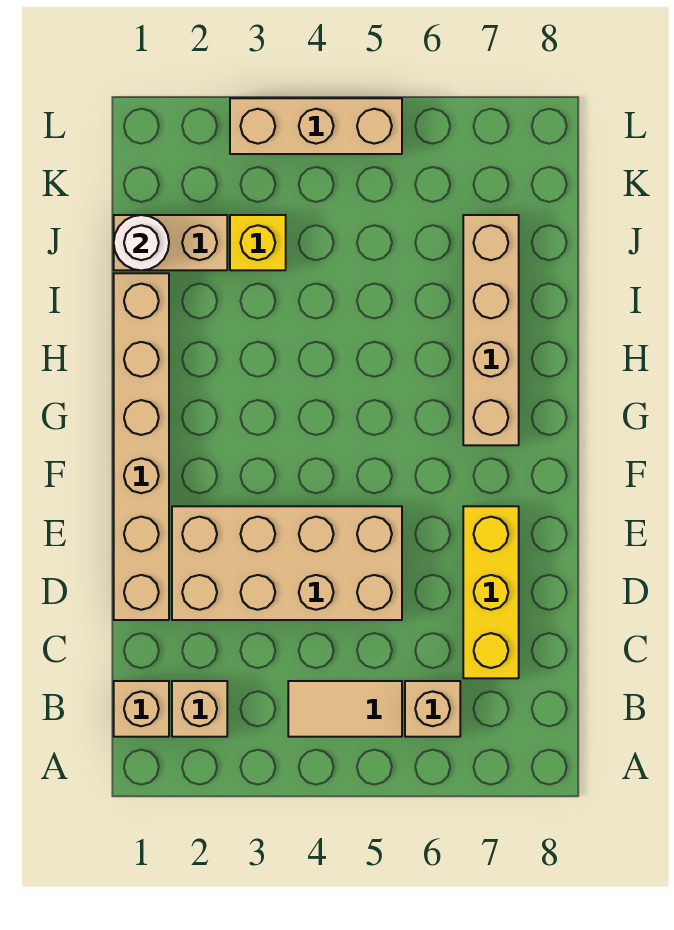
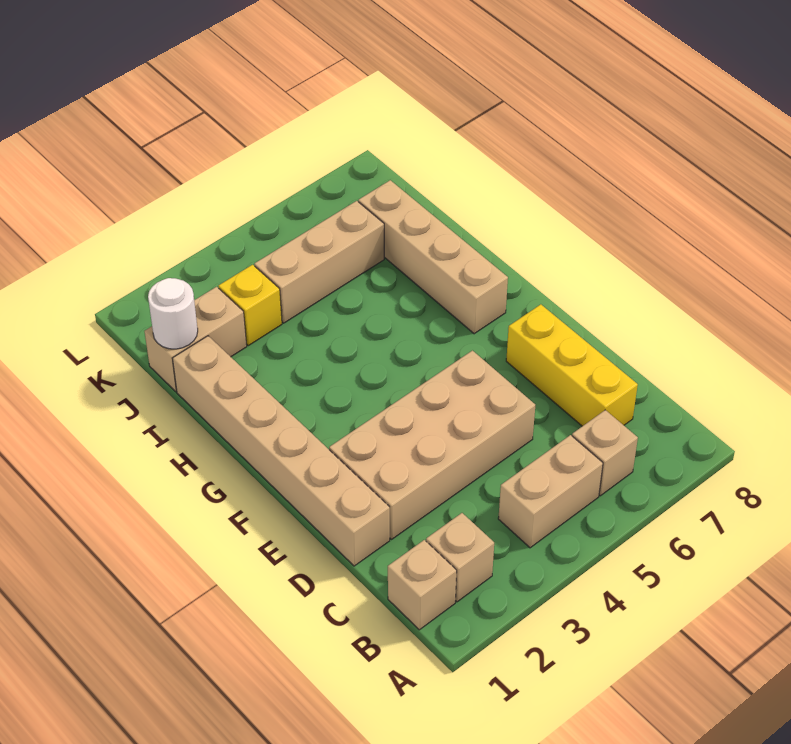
tan tile B4:B5 level 1 -> tan brick B4:B5 level 1
tan brick L3:L5 level 1 -> tan brick J4:J6 level 1

